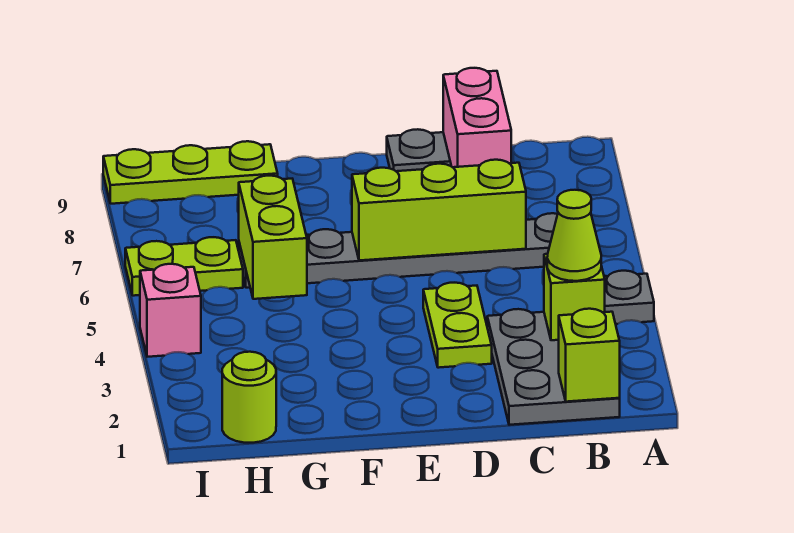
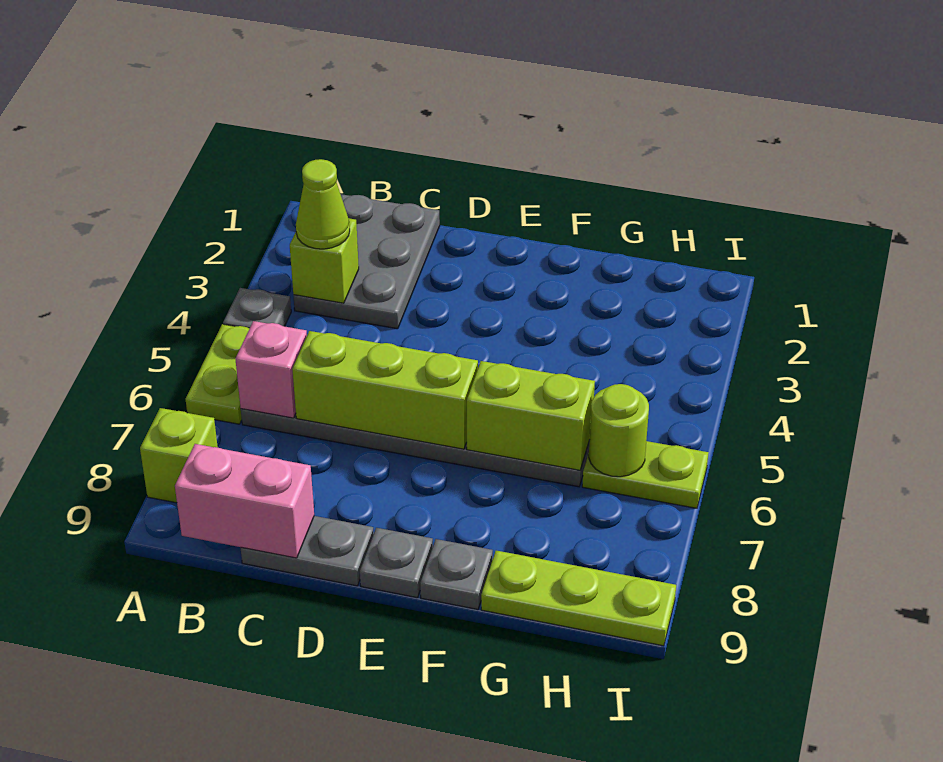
lime brick B1 level 2 -> lime brick A8 level 1
pink brick C8:C9 level 2 -> pink brick B9:C9 level 2
lime plate D3:D4 level 1 -> lime plate A5:A6 level 1
none -> grey plate E9 level 1
none -> grey plate F9 level 1
lime brick G5:G6 level 2 -> lime brick F6:G6 level 2
lime round brick H1 level 1 -> lime round brick H6 level 2
pink brick I4 level 1 -> pink brick B6 level 2

